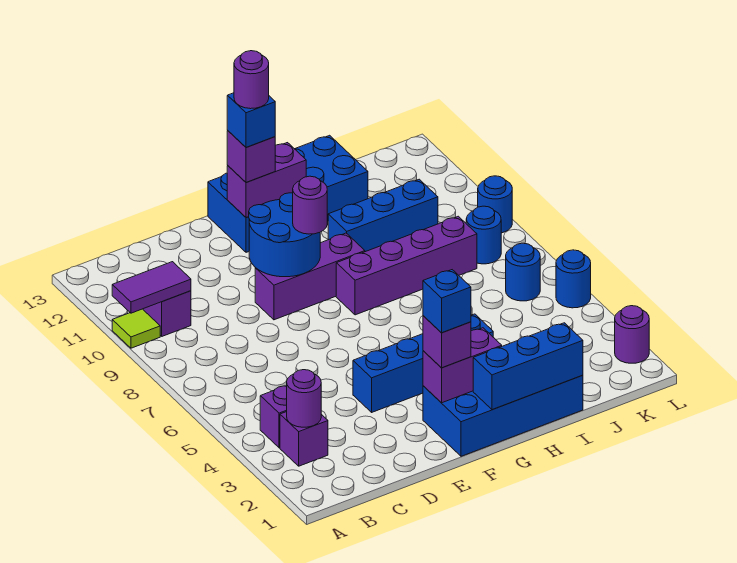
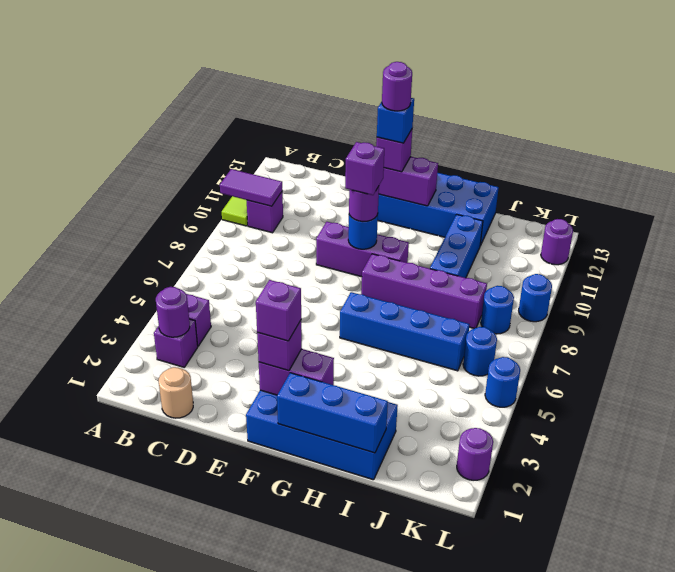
none -> tan round brick C1 level 1
blue brick E4:H4 level 1 -> blue brick G6:J6 level 1
blue round brick E9:F10 level 2 -> blue round brick F9 level 2
blue brick F2 level 4 -> purple brick F2 level 4
none -> purple brick F9 level 4
blue brick H10:J10 level 1 -> blue brick I9:I11 level 1
none -> purple round brick L12 level 1

